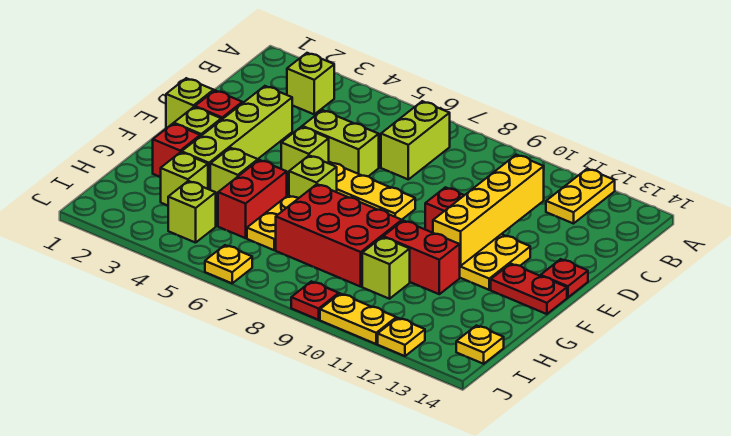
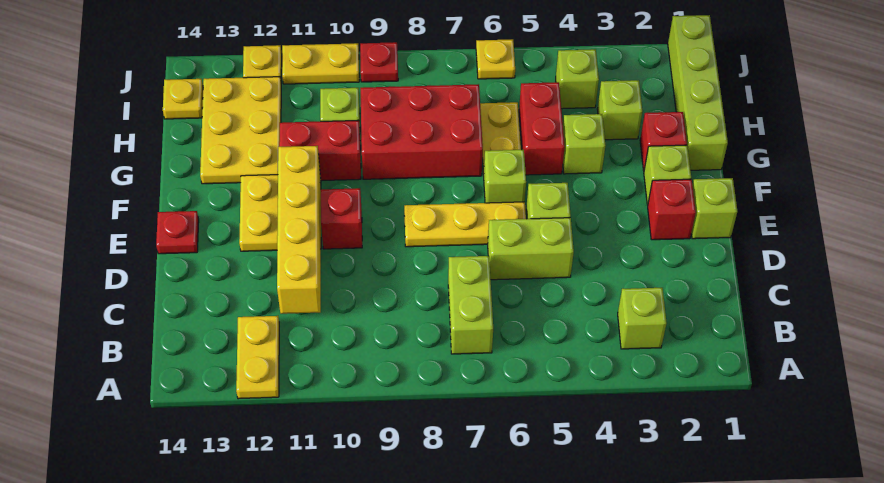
lime brick D3:G3 level 1 -> lime brick G1:J1 level 1
red plate F13:F14 level 1 -> none
none -> yellow plate G12:I13 level 1

